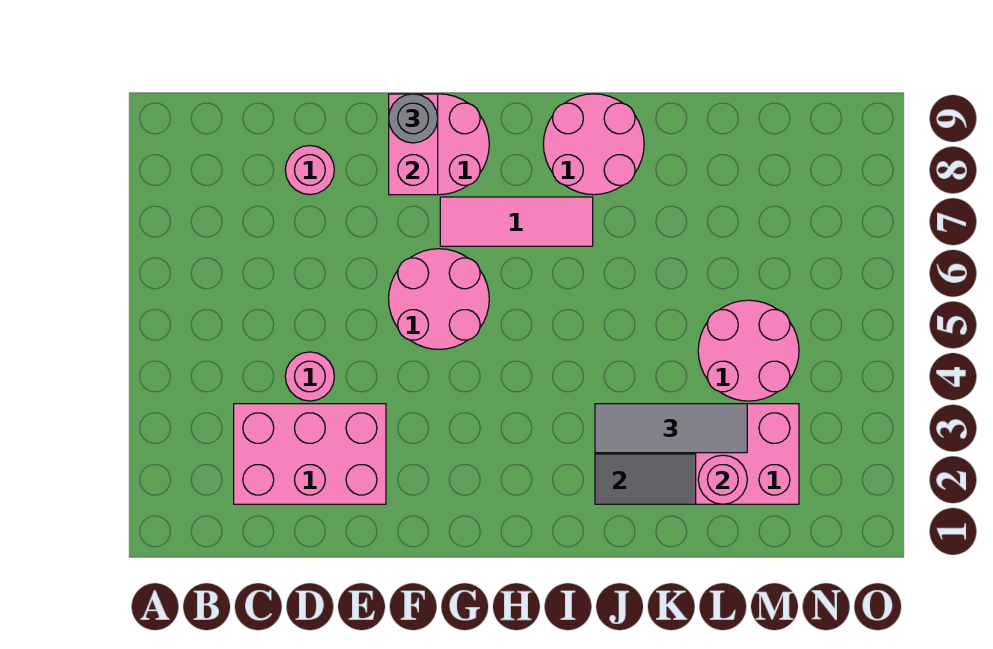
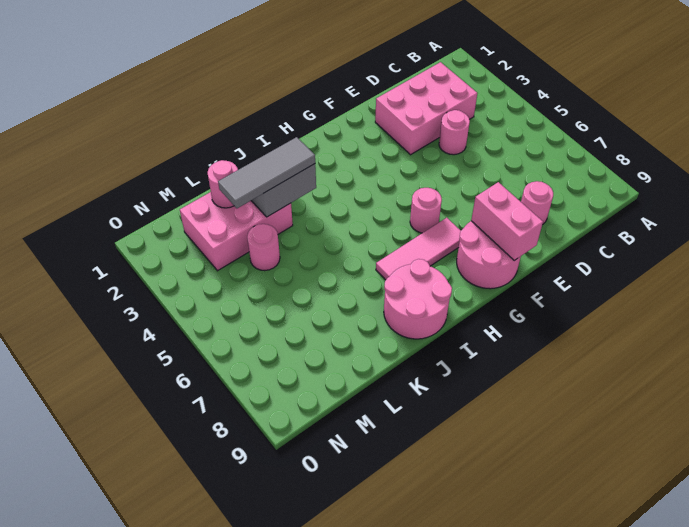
pink round brick F5:G6 level 1 -> pink round brick G6 level 1
grey round brick F9 level 3 -> none
pink round brick L4:M5 level 1 -> pink round brick L4 level 1

